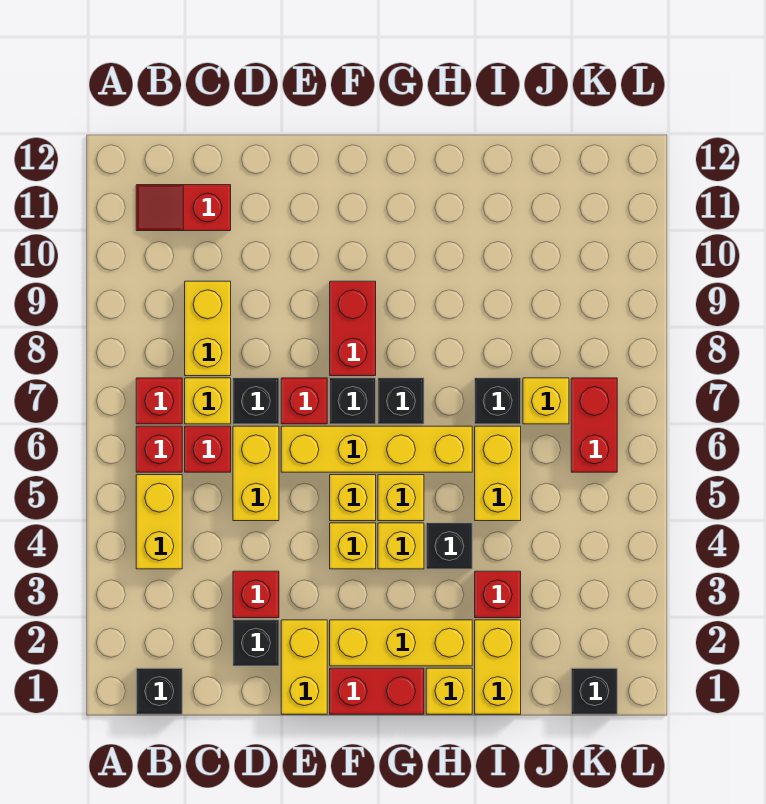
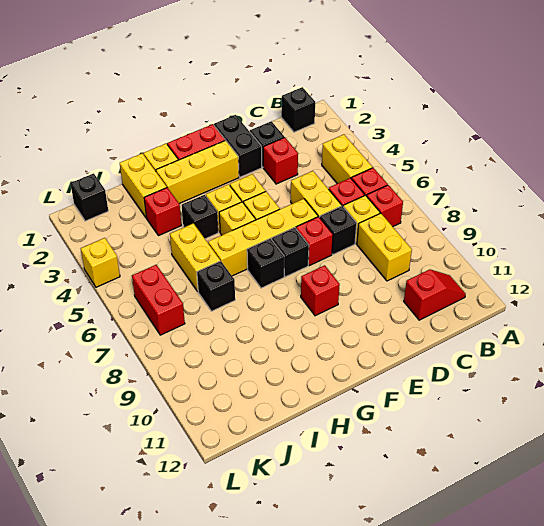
yellow brick E1:E2 level 1 -> black brick E1:E2 level 1
red brick F8:F9 level 1 -> red brick F9 level 1
yellow brick J7 level 1 -> yellow brick L4 level 1

